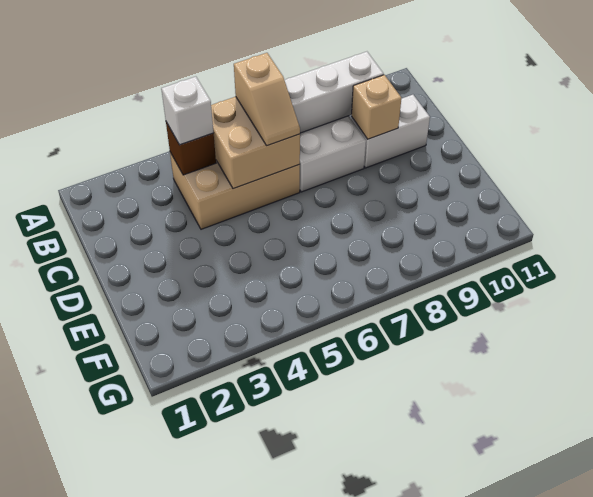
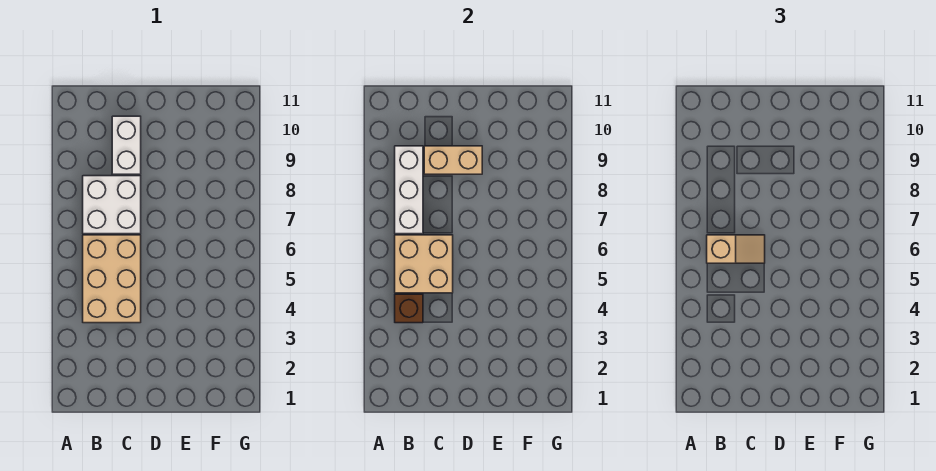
white brick B4 level 3 -> none
tan brick C9 level 2 -> tan brick C9:D9 level 2

